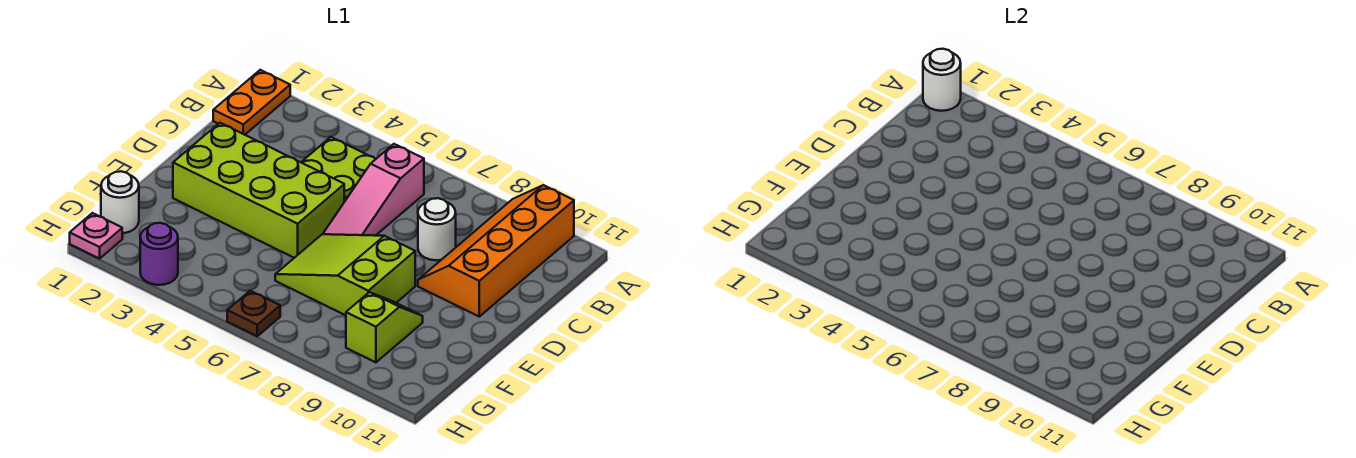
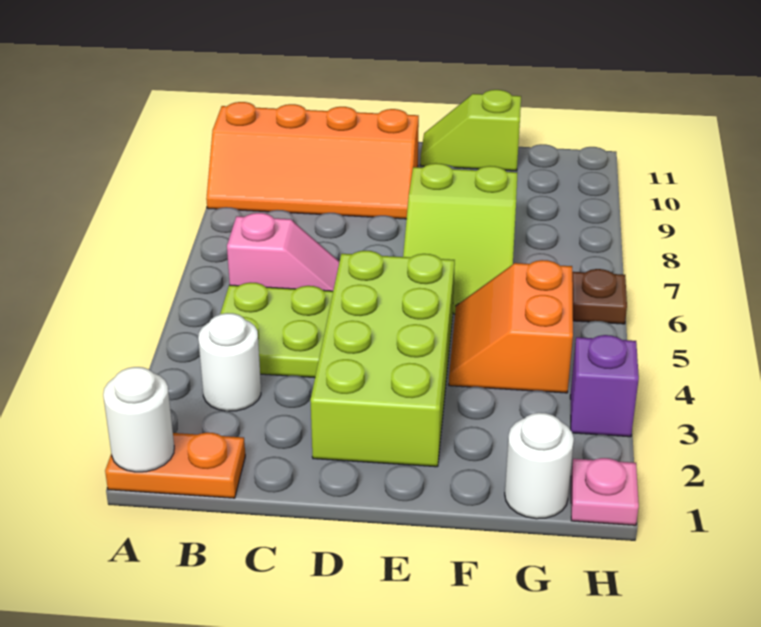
pink slope B6:D6 level 1 top B -> pink slope B6:C6 level 1 top B
white round brick C8 level 1 -> white round brick B3 level 1
none -> orange slope F4:G5 level 1 top G
lime slope F9:G9 level 1 top G -> lime slope E11:F11 level 1 top F
purple round brick H3 level 1 -> purple brick H3 level 1

